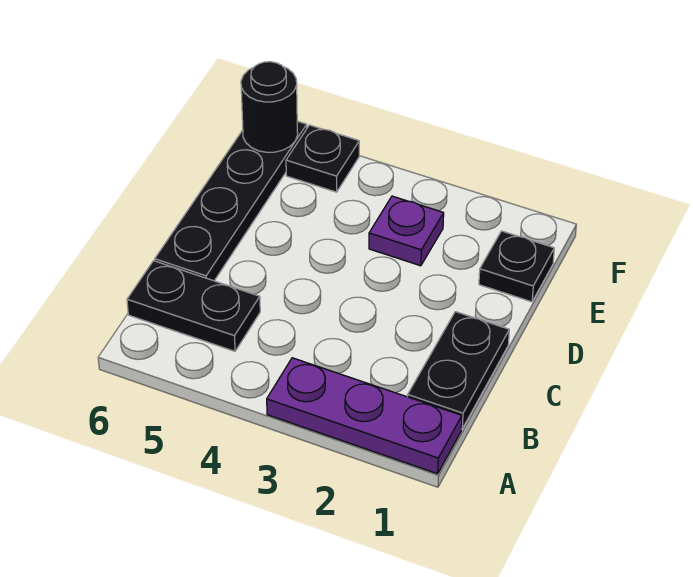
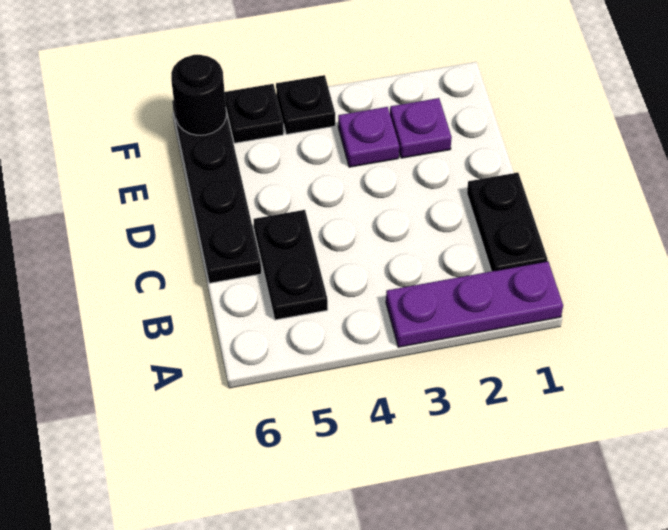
black plate B5:B6 level 1 -> black plate B5:C5 level 1
black plate E1 level 1 -> black plate F4 level 1
none -> purple plate E2 level 1

